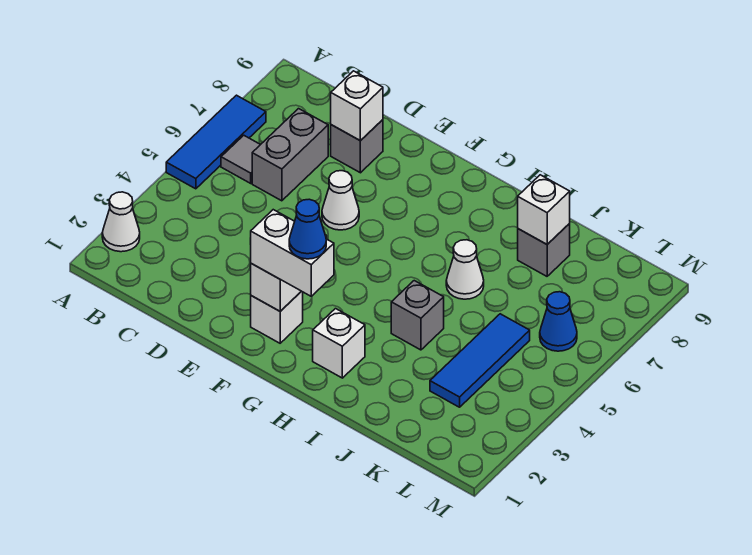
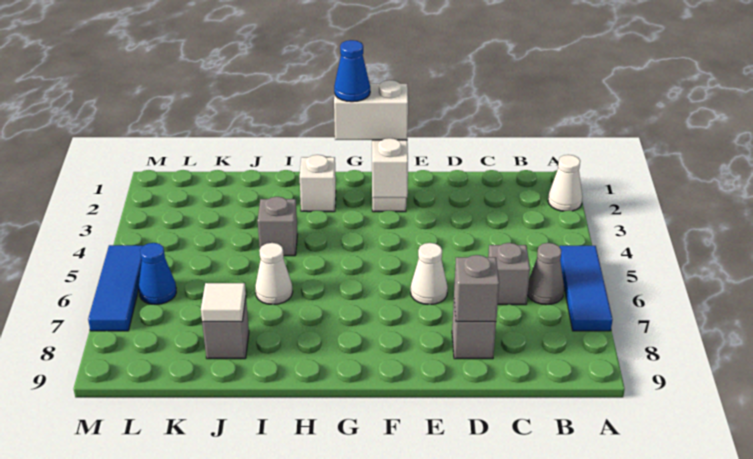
grey tile B6 level 1 -> grey cone B6 level 1
grey brick C6:C7 level 1 -> grey brick C6 level 1
white brick D8 level 2 -> grey brick D8 level 2
white brick J8 level 2 -> white tile J8 level 2
blue tile K3:K5 level 1 -> blue tile M5:M7 level 1

